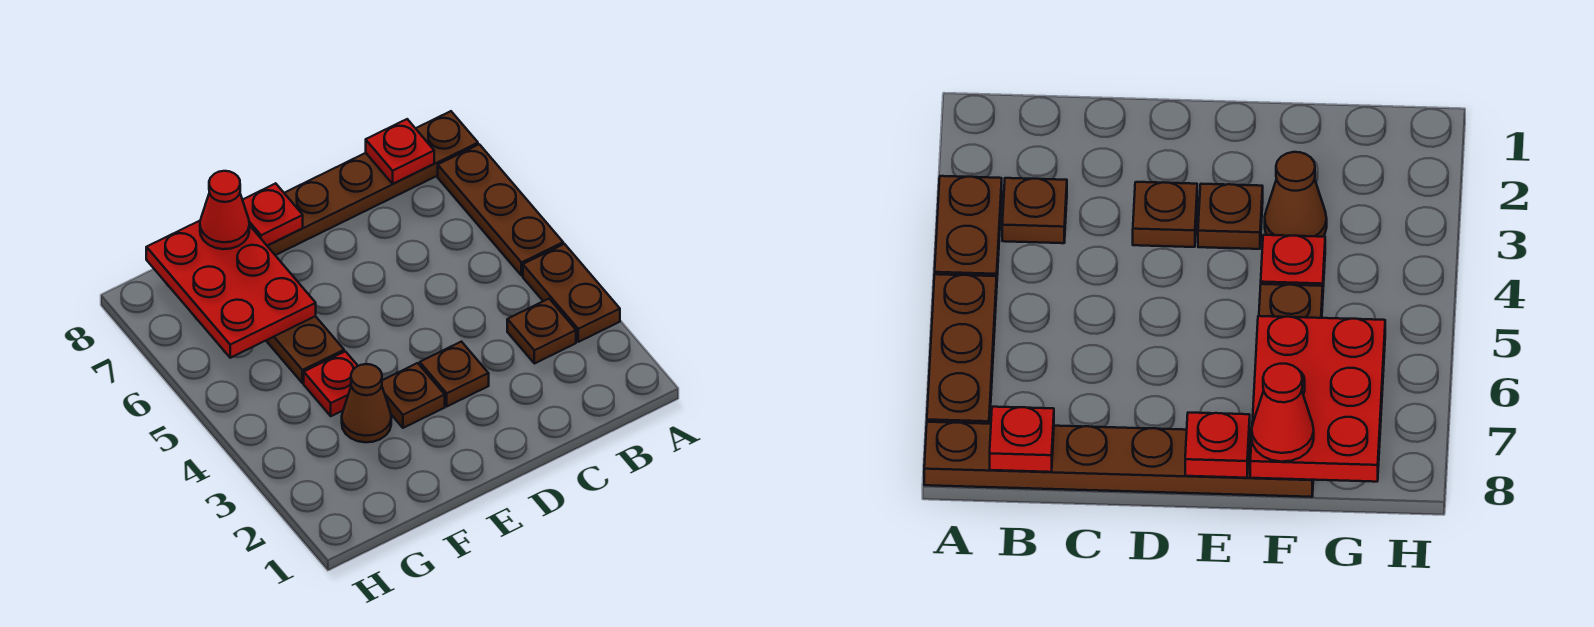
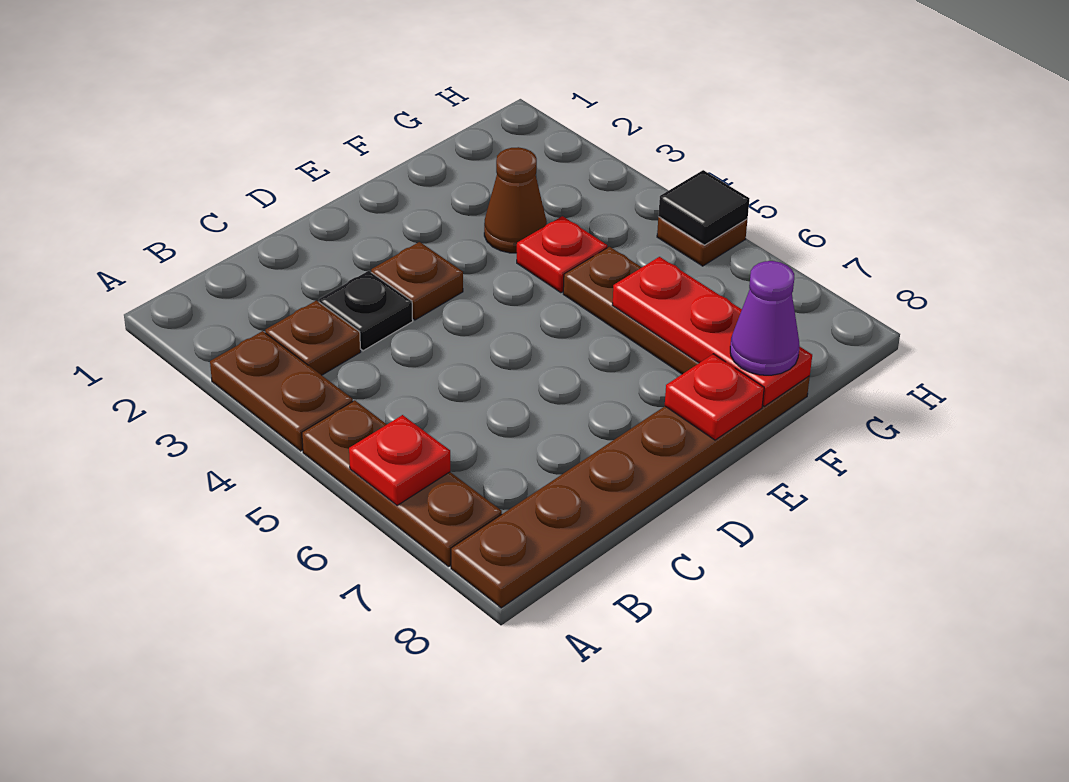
red plate B8 level 2 -> red plate A6 level 2
none -> black plate C3 level 1
brown plate E3 level 1 -> brown plate H5 level 1
red plate F6:G8 level 2 -> red plate F6:F8 level 2
red cone F8 level 3 -> purple cone F8 level 3
none -> black tile H5 level 2

